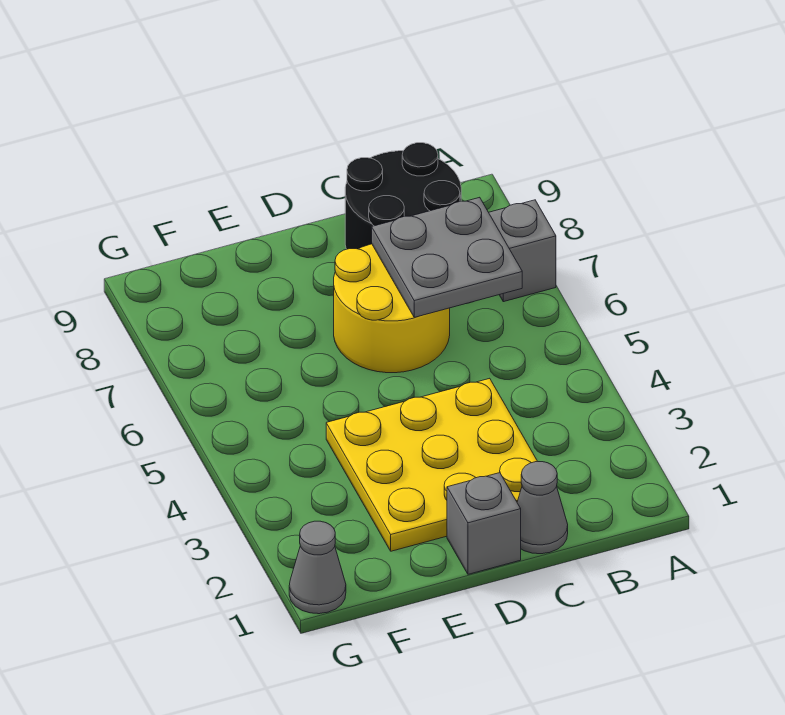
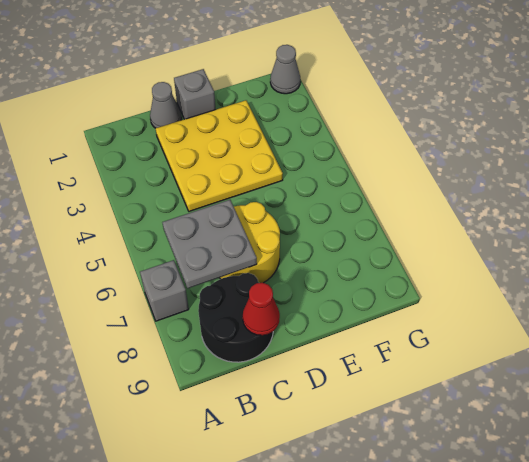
none -> red cone C9 level 2

